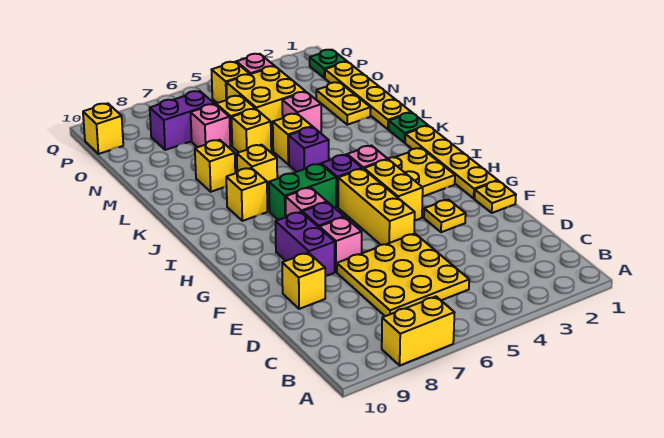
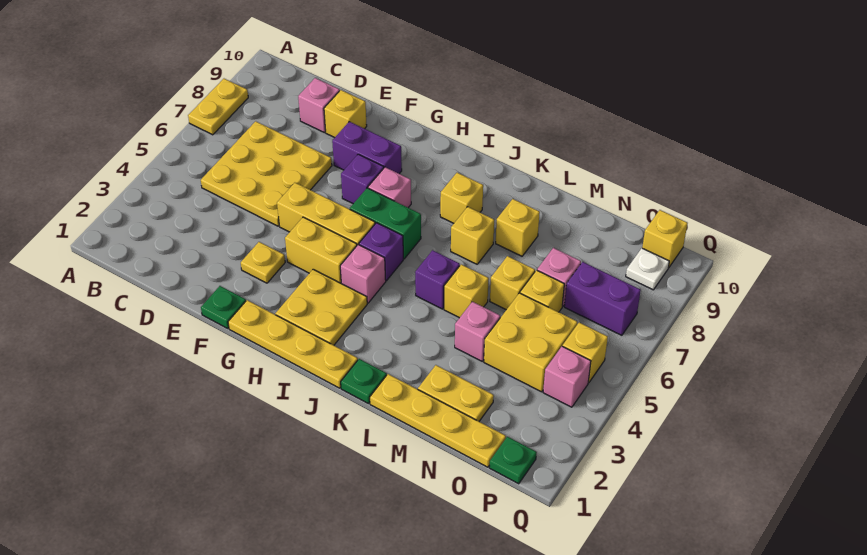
yellow brick A7:A8 level 1 -> yellow plate A7:A8 level 1
yellow plate F1 level 1 -> green plate F1 level 1
pink brick F7 level 1 -> pink brick D9 level 1
green brick I6:I7 level 1 -> green brick H6:I6 level 1
purple brick O7:O8 level 1 -> purple brick O7:P7 level 1
none -> white plate P9 level 1

